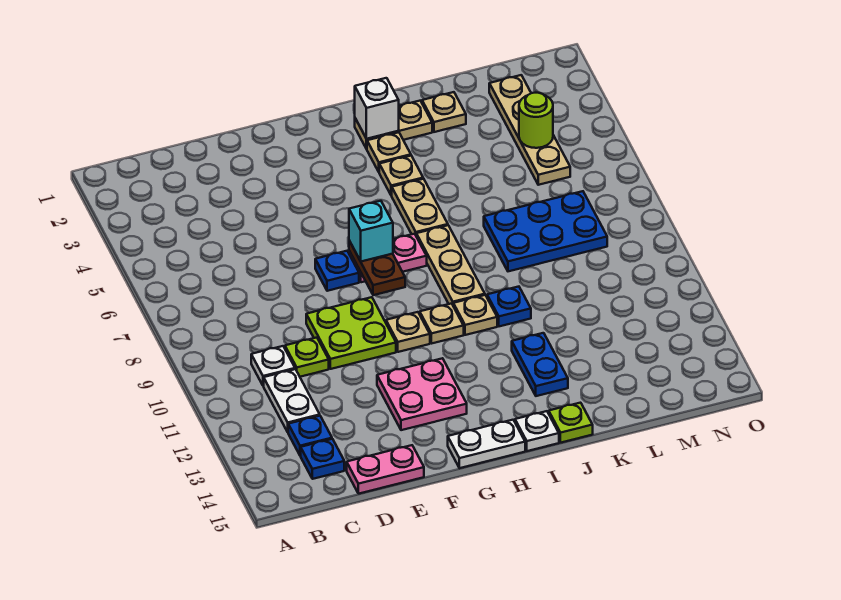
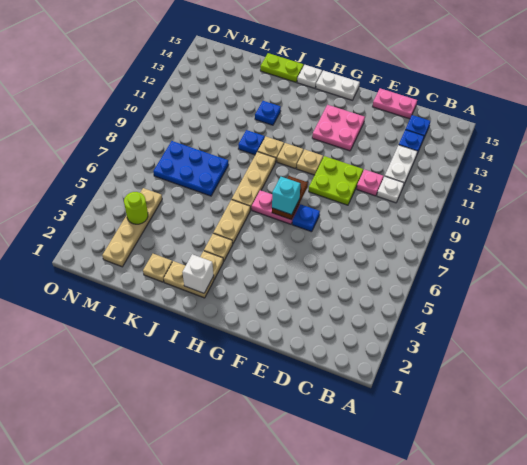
lime plate D10 level 1 -> pink plate D10 level 1
blue plate J12:J13 level 1 -> blue plate J12 level 1
lime plate J15 level 1 -> lime plate J15:K15 level 1

